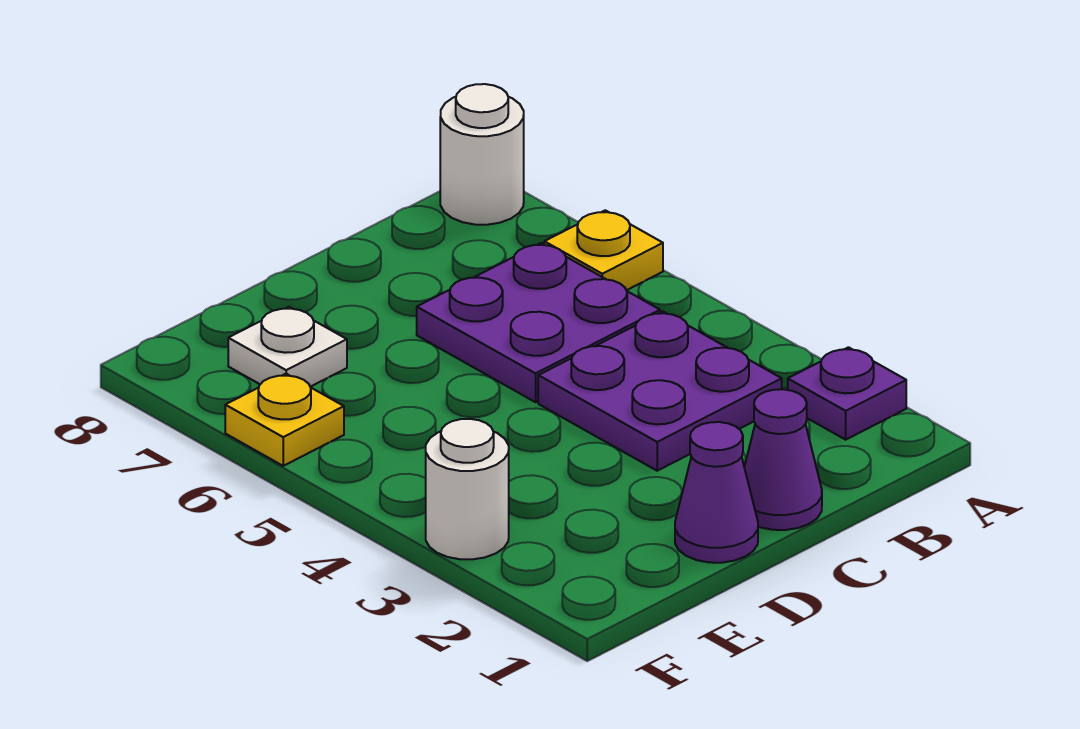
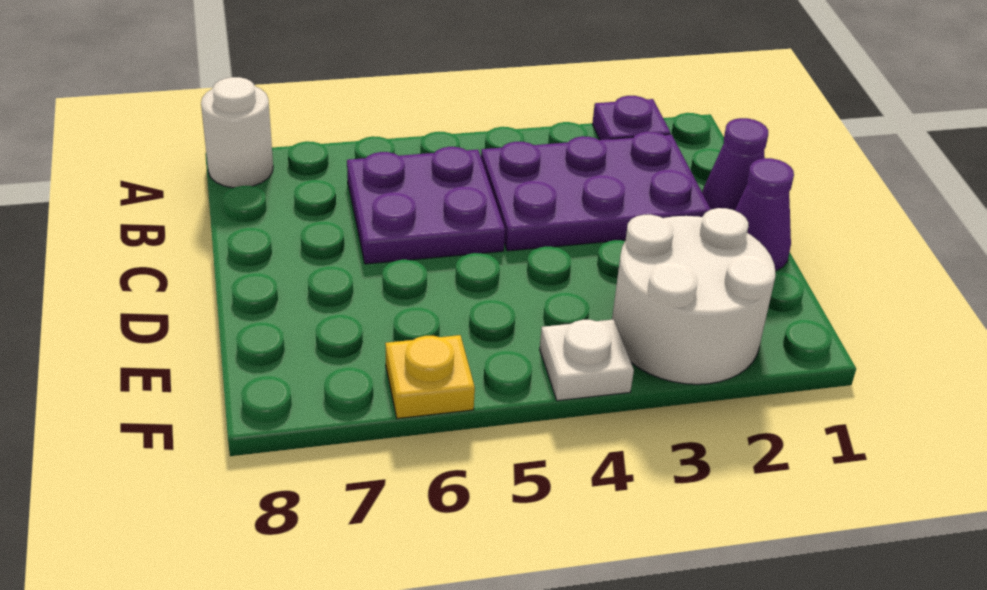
yellow plate A6 level 1 -> none
purple plate B3:C4 level 1 -> purple plate B2:C4 level 1
white plate E7 level 1 -> white plate F4 level 1
white round brick F3 level 1 -> white round brick E2:F3 level 1

